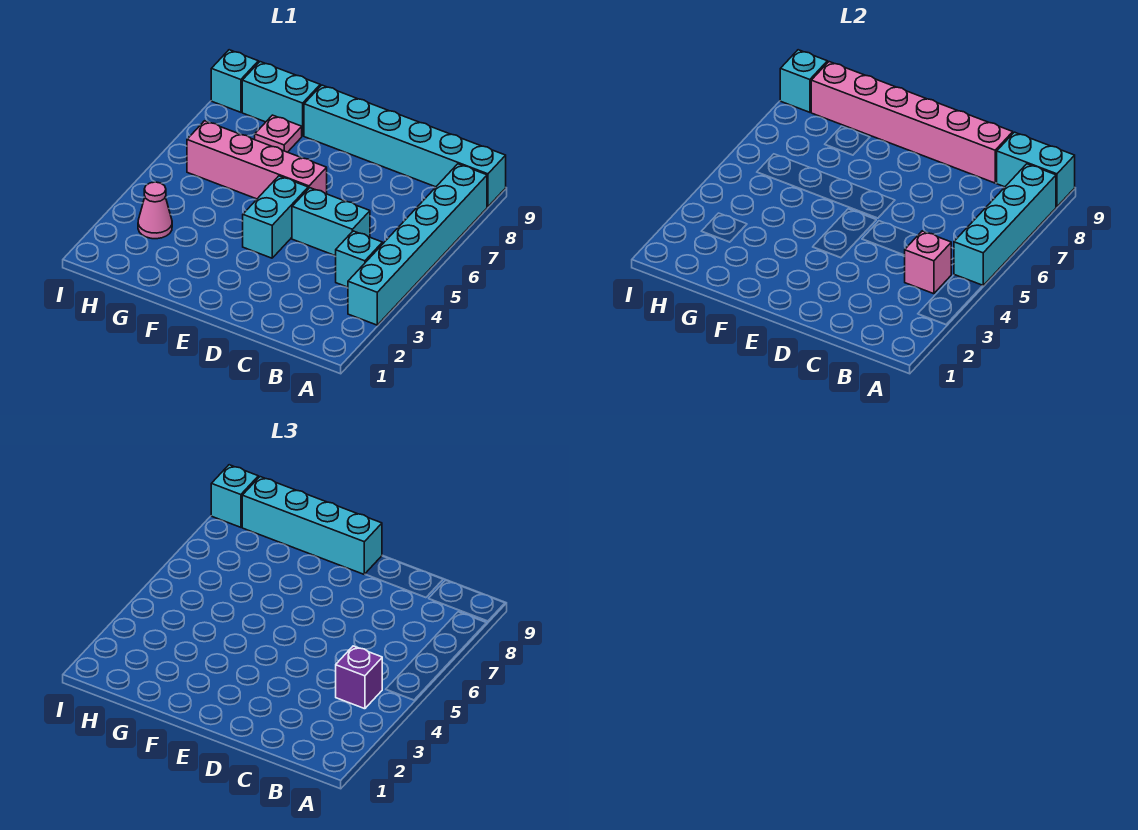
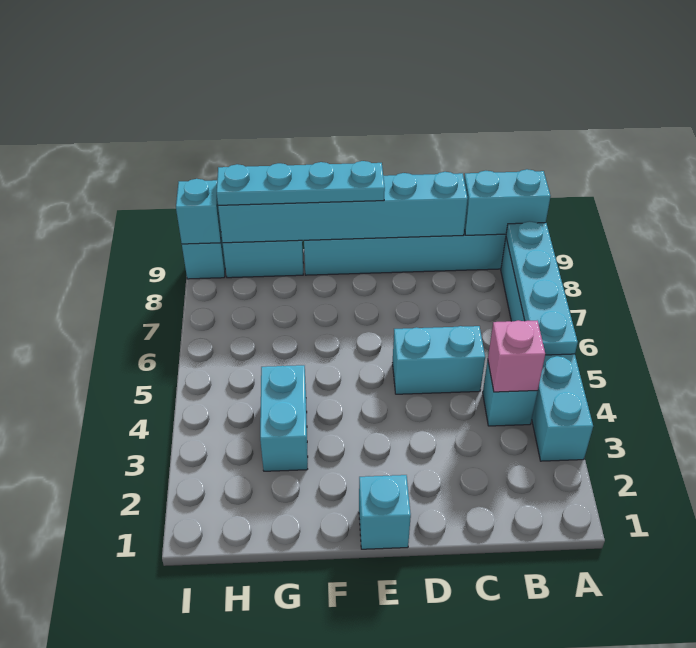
cyan brick A5:A8 level 2 -> cyan plate A5:A8 level 2
purple brick B4 level 3 -> none
pink brick C9:H9 level 2 -> cyan brick C9:H9 level 2
cyan brick E4:E5 level 1 -> cyan brick G3:G4 level 1
pink brick E6:H6 level 1 -> none
cyan brick E9:H9 level 3 -> cyan plate E9:H9 level 3
pink plate G8 level 1 -> none
pink cone H3 level 1 -> none
cyan brick I9 level 3 -> cyan brick E1 level 1

